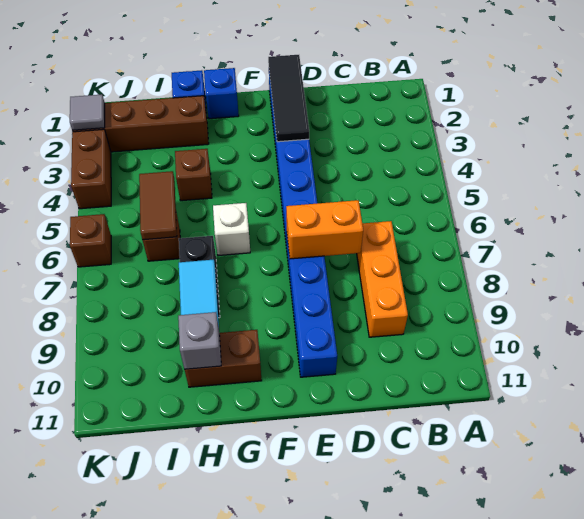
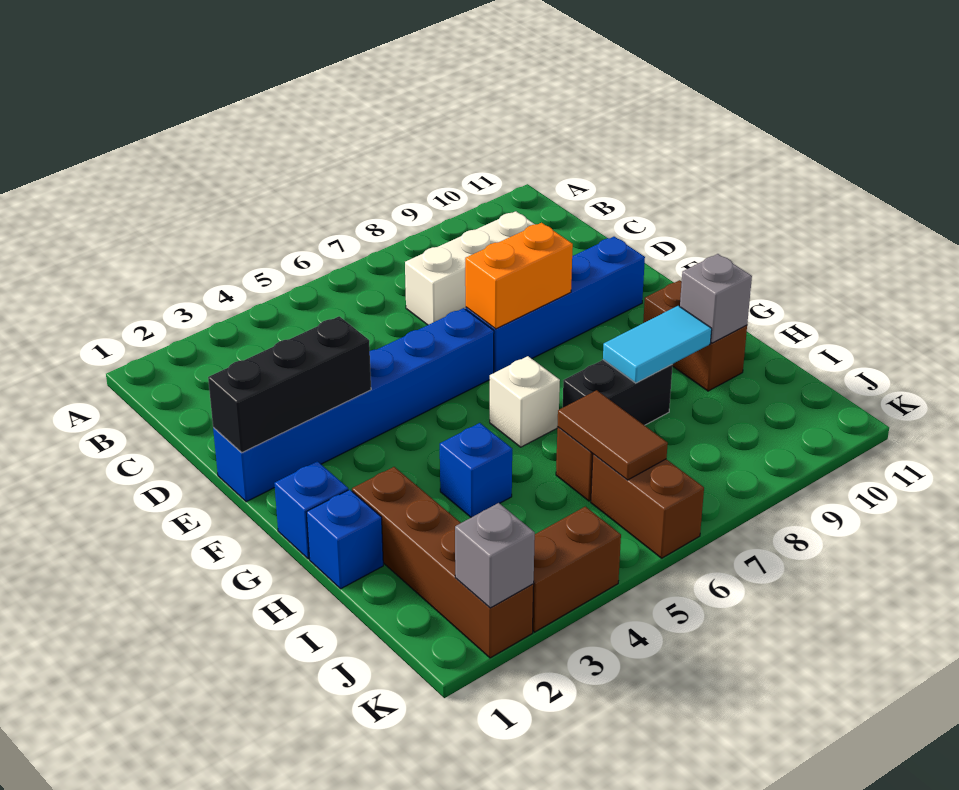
orange brick C7:C9 level 1 -> white brick C7:C9 level 1
orange brick D7:E7 level 2 -> orange brick E7:E8 level 2
black tile E1:E3 level 2 -> black brick E1:E3 level 2
brown brick H4 level 1 -> blue brick H4 level 1
brown tile I5:I6 level 2 -> brown tile I6:J6 level 2
grey tile K2 level 2 -> grey brick K2 level 2
brown brick K6 level 1 -> brown brick J6:K6 level 1

